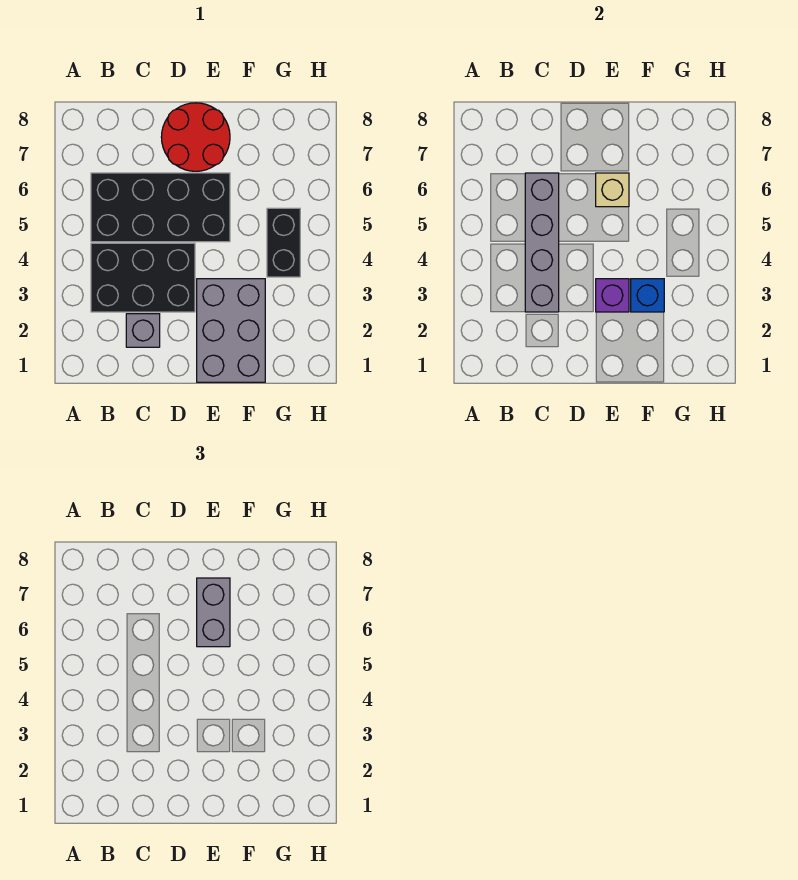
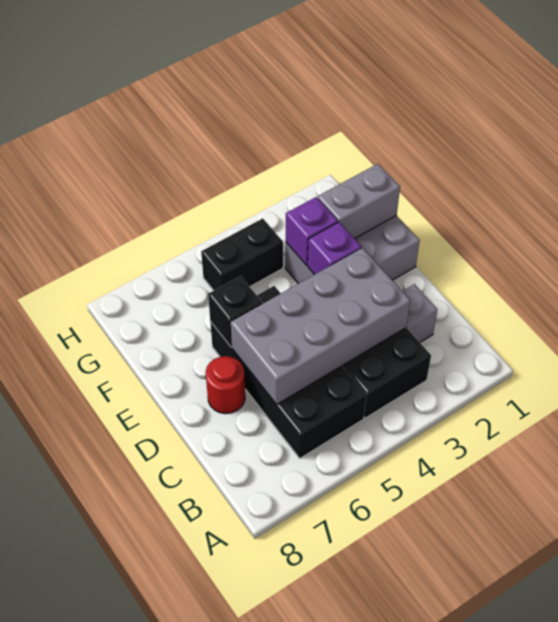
grey brick C3:C6 level 2 -> grey brick C3:D6 level 2
red round brick D7:E8 level 1 -> red round brick D7 level 1
tan brick E6 level 2 -> black brick E6 level 2
grey brick E6:E7 level 3 -> grey brick F1:F2 level 2
blue brick F3 level 2 -> purple brick F3 level 2

